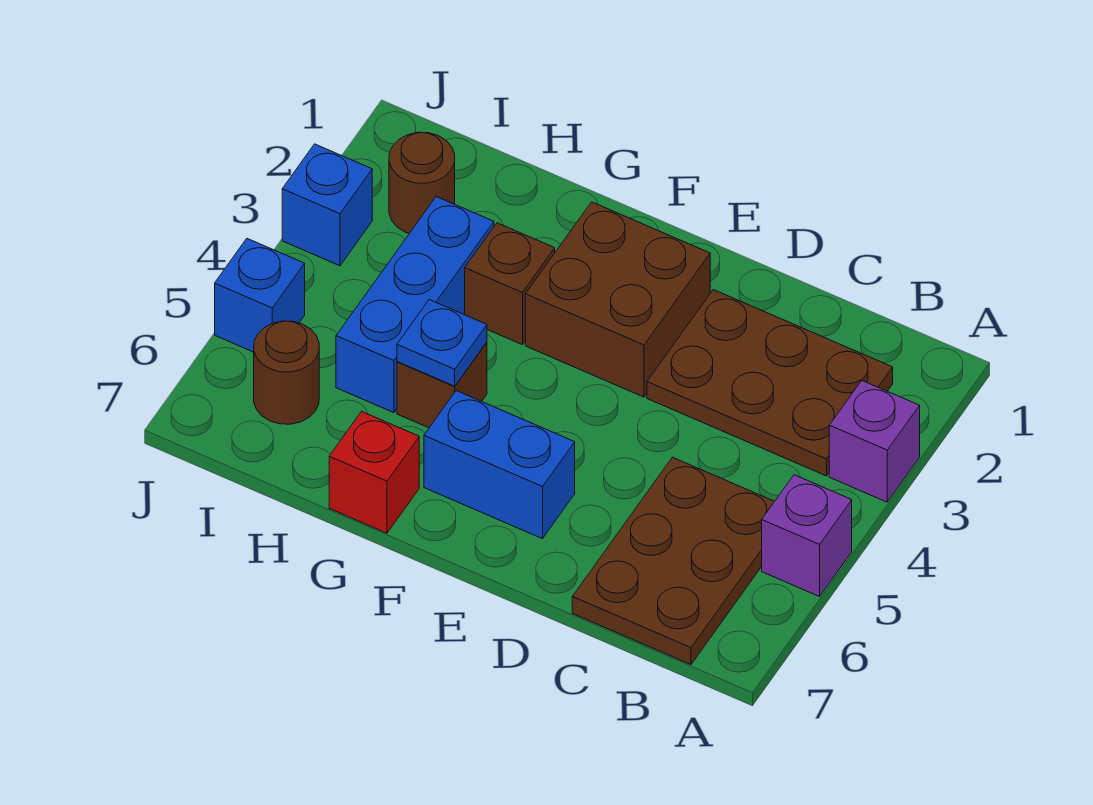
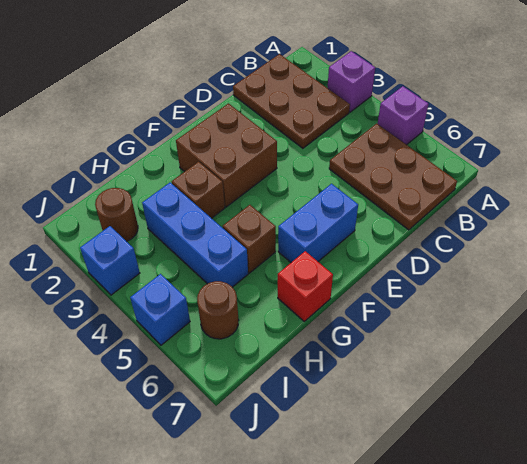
brown plate B2:D3 level 1 -> brown plate B1:C3 level 1
blue plate G5 level 2 -> none

